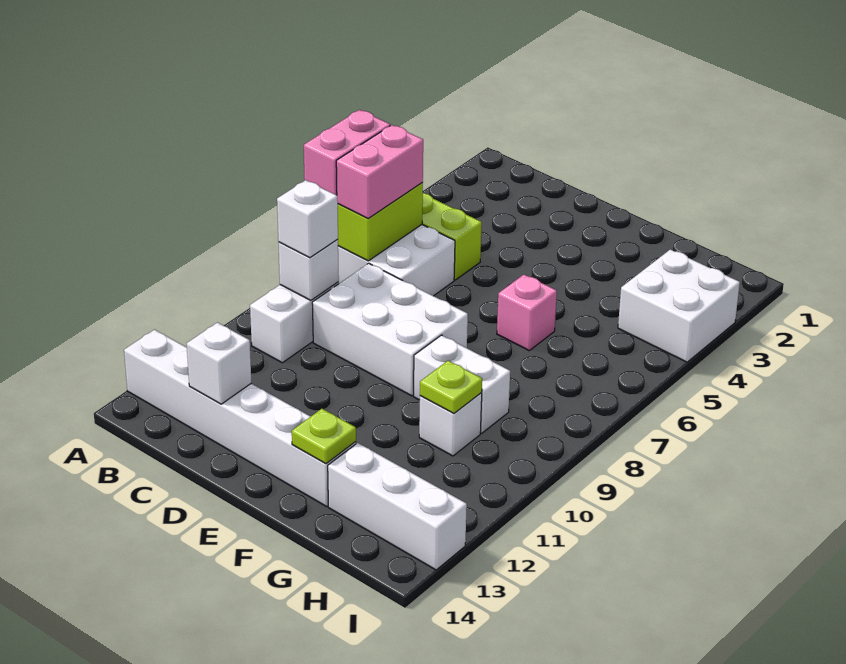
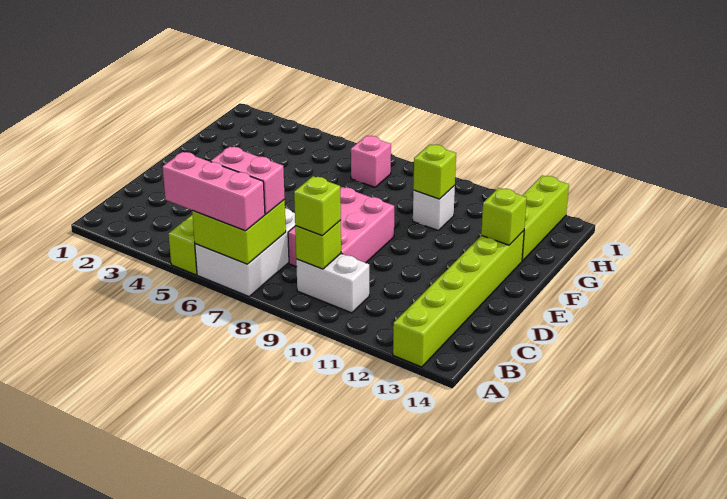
pink brick A6:A7 level 3 -> pink brick A5:A7 level 3
white brick A13:F13 level 1 -> lime brick A13:F13 level 1
white brick B9 level 2 -> lime brick B9 level 2
white brick B9 level 3 -> lime brick B9 level 3
white brick C8:E9 level 1 -> pink brick C8:E9 level 1
white brick C13 level 2 -> none
pink brick F6 level 1 -> pink brick H7 level 1
white brick F9:G9 level 1 -> none
lime plate F13 level 2 -> lime brick F13 level 2
lime plate G10 level 2 -> lime brick G10 level 2
white brick G13:I13 level 1 -> lime brick G13:I13 level 1
white brick H3:I4 level 1 -> none

